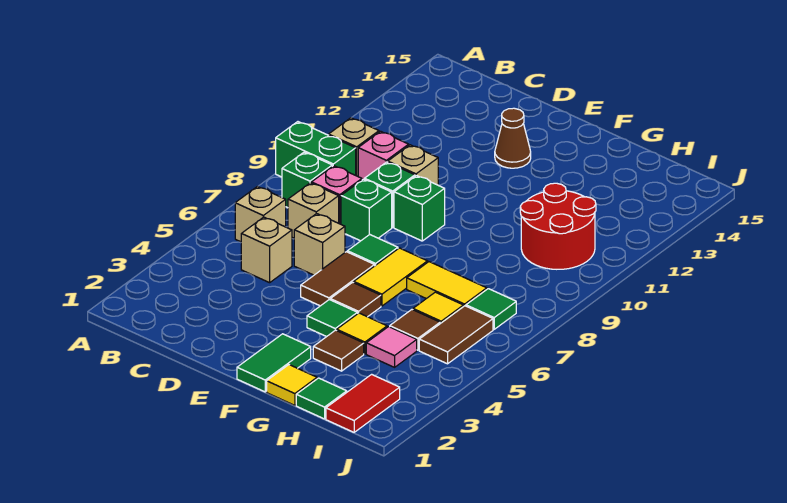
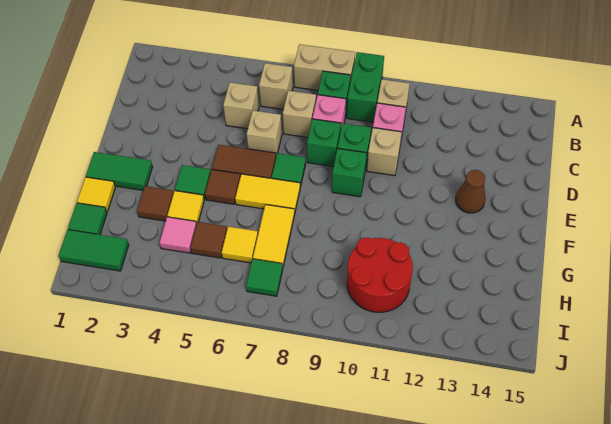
none -> tan brick A7:A8 level 1
red tile I1:I2 level 1 -> green tile I1:I2 level 1
brown tile I5:I6 level 1 -> none

